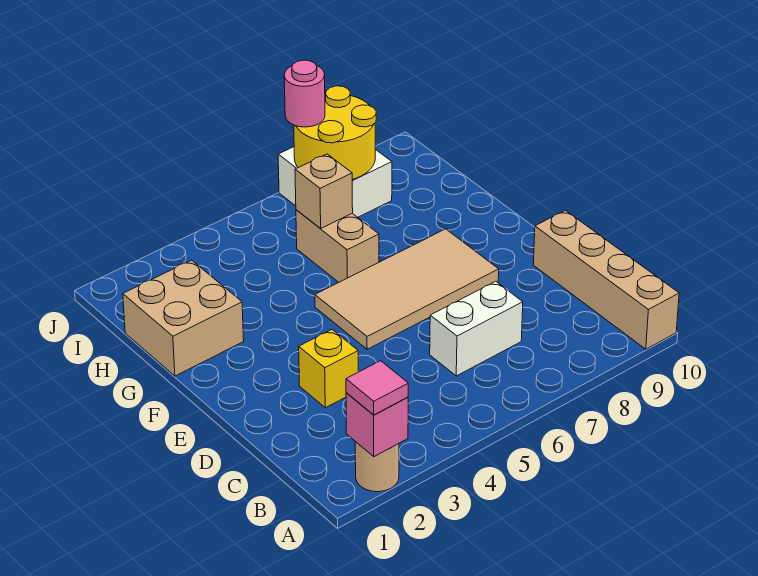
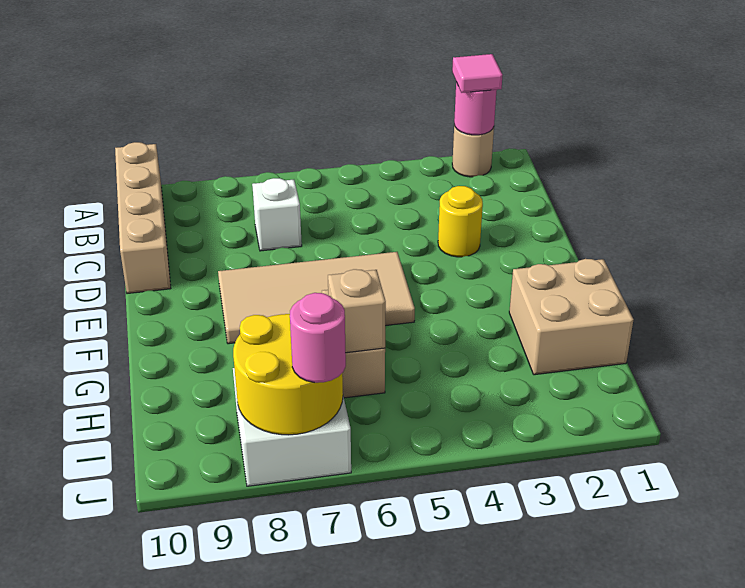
pink brick A2 level 2 -> pink round brick A2 level 2
white brick C6:C7 level 1 -> white brick C7 level 1
yellow brick D3 level 1 -> yellow round brick D3 level 1

